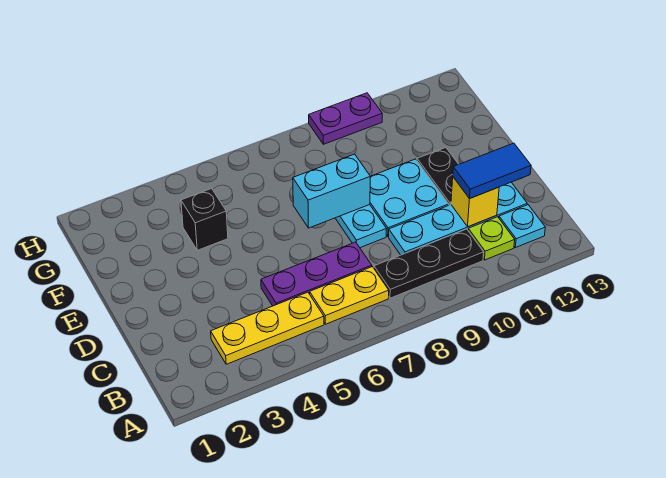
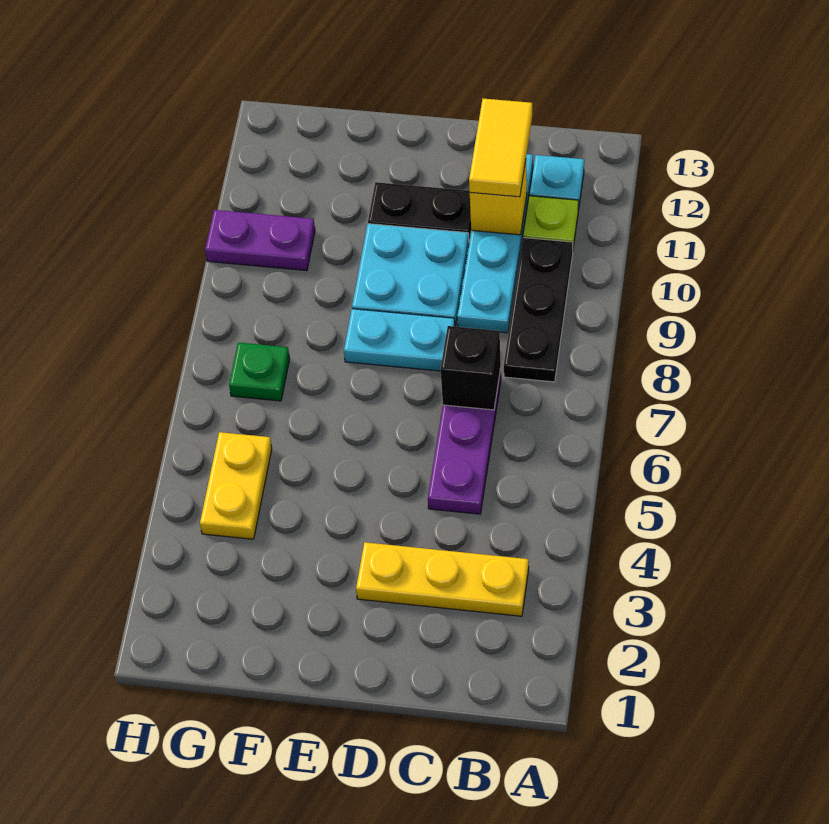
yellow plate B3:B5 level 1 -> yellow plate B3:D3 level 1
yellow plate B6:B7 level 1 -> yellow plate G4:G5 level 1
blue tile C11:C12 level 3 -> yellow tile C11:C12 level 3
cyan brick E7:E8 level 2 -> none
black brick F4 level 1 -> black brick C7 level 2
none -> green plate G7 level 1
purple plate H9:H10 level 1 -> purple plate G10:H10 level 1

